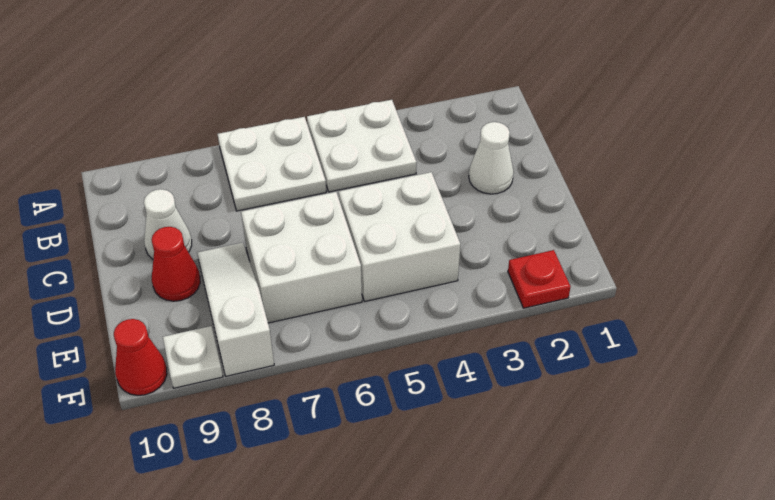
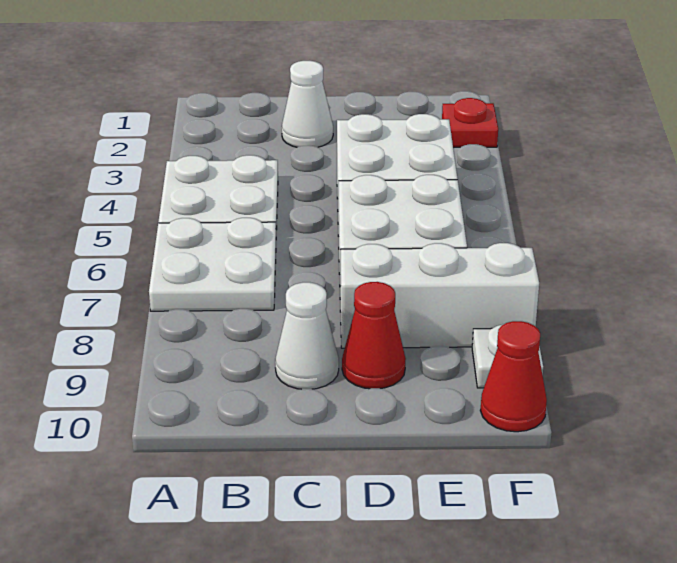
white slope D8:F8 level 1 top F -> white brick D8:F8 level 1

